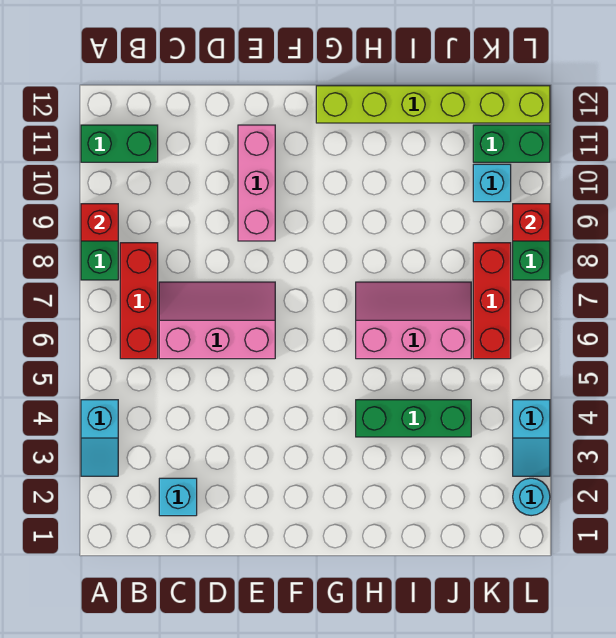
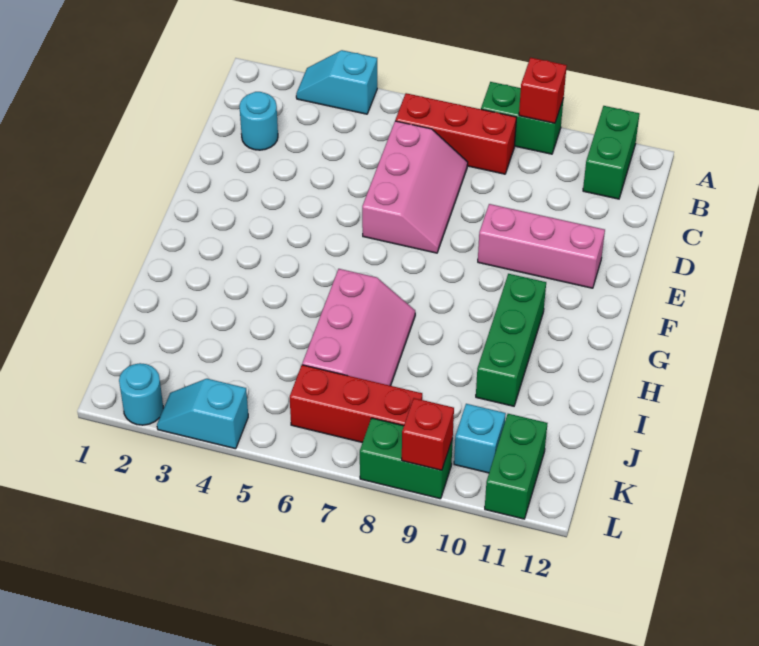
cyan brick C2 level 1 -> cyan round brick C2 level 1
lime brick G12:L12 level 1 -> none
green brick H4:J4 level 1 -> green brick G10:I10 level 1

